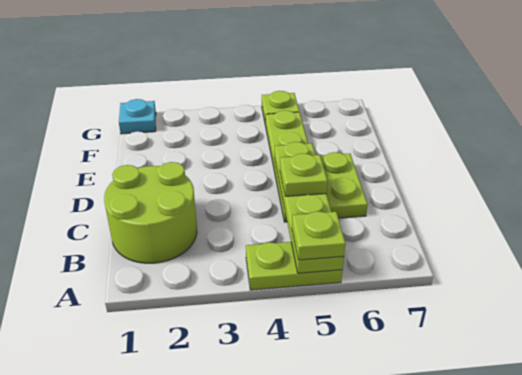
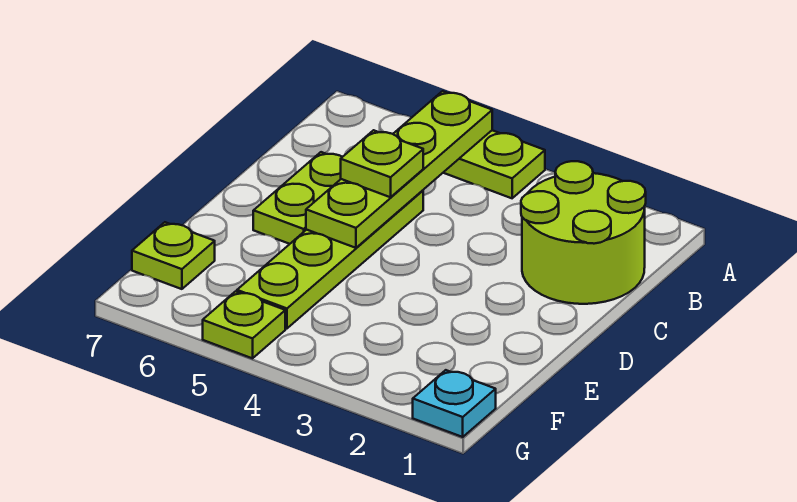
lime plate A5 level 3 -> lime plate F7 level 1

